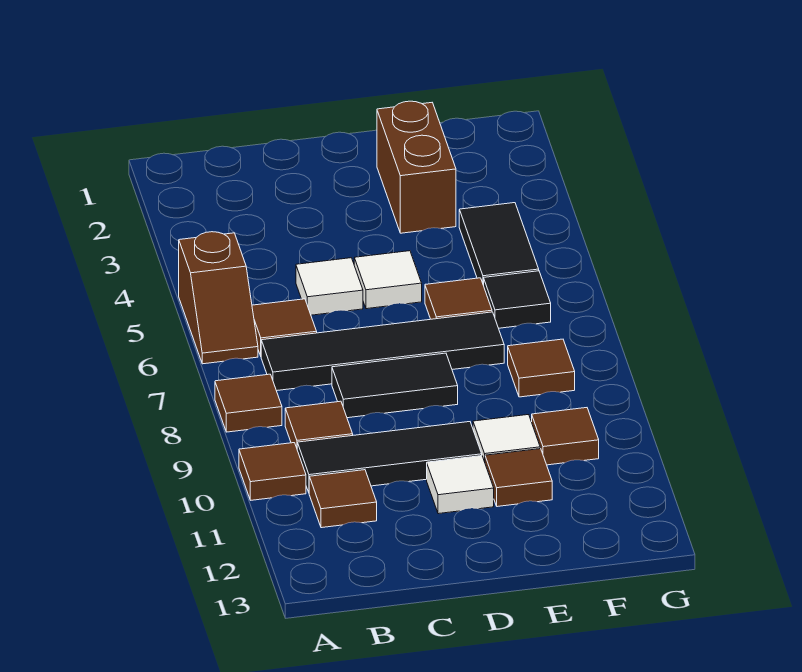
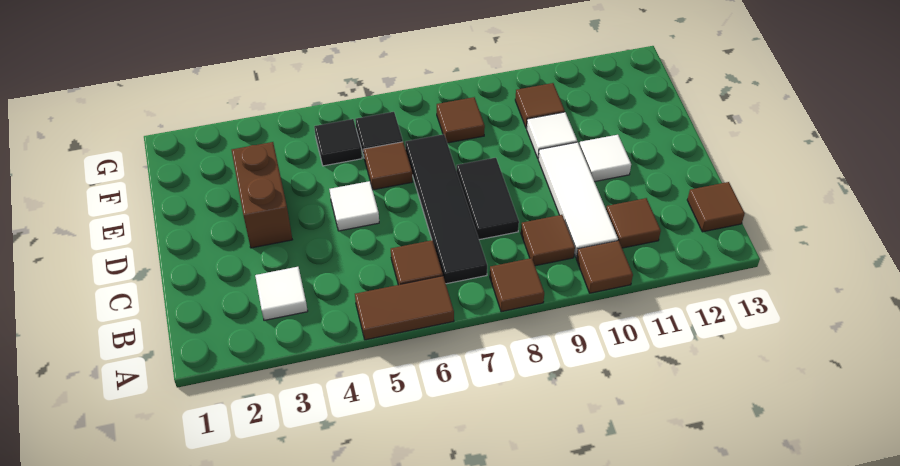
brown slope A5:A6 level 1 top 5 -> brown tile A5:A6 level 1
black tile B10:D10 level 1 -> white tile B10:D10 level 1
white tile C5 level 1 -> white tile B3 level 1
brown brick E2:E3 level 1 -> brown brick D3:E3 level 1
brown tile E11 level 1 -> brown tile B13 level 1
black tile F4:F5 level 1 -> black tile F5 level 1

